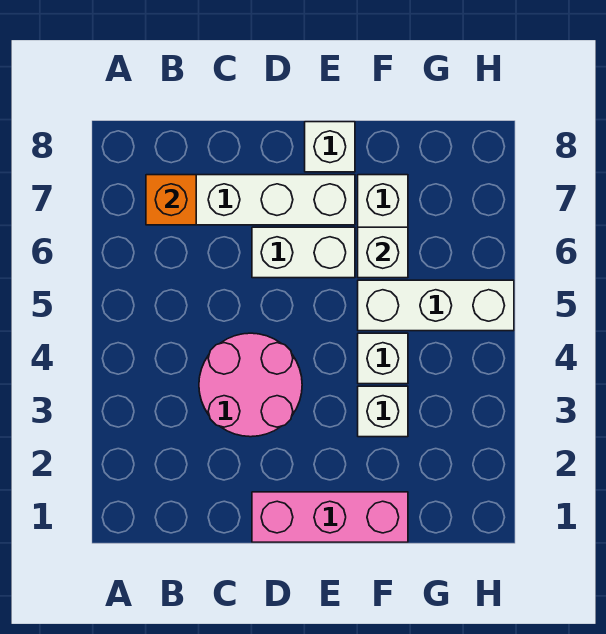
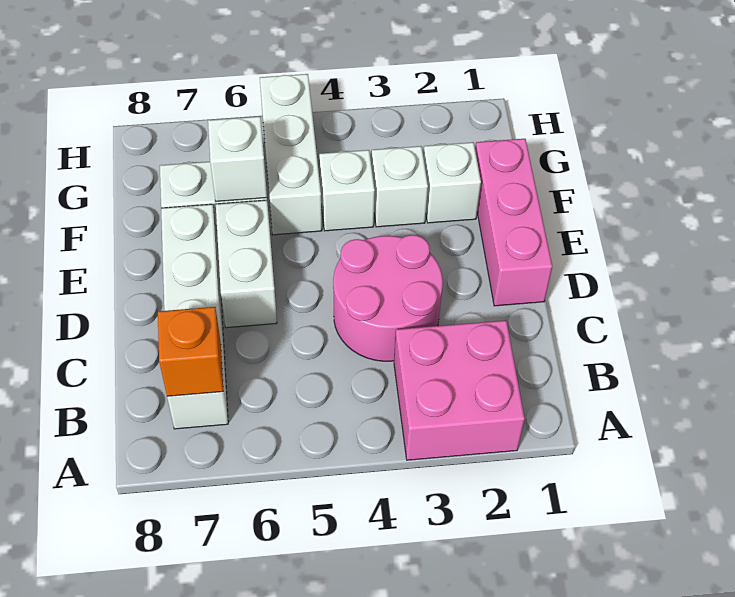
none -> pink brick A2:B3 level 1
white brick E8 level 1 -> white brick F2 level 1

